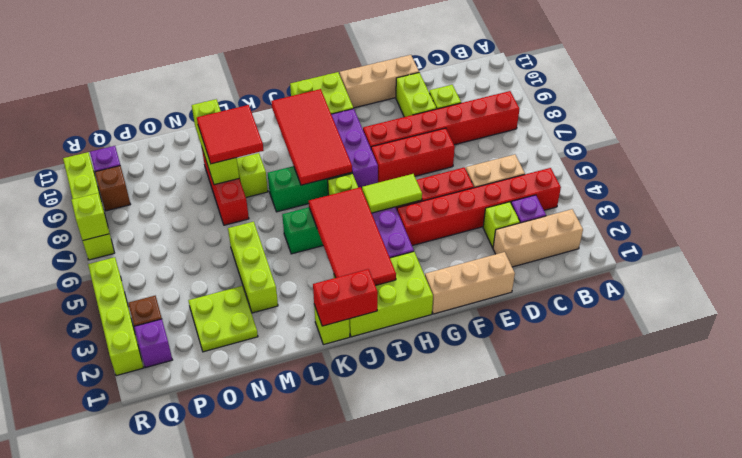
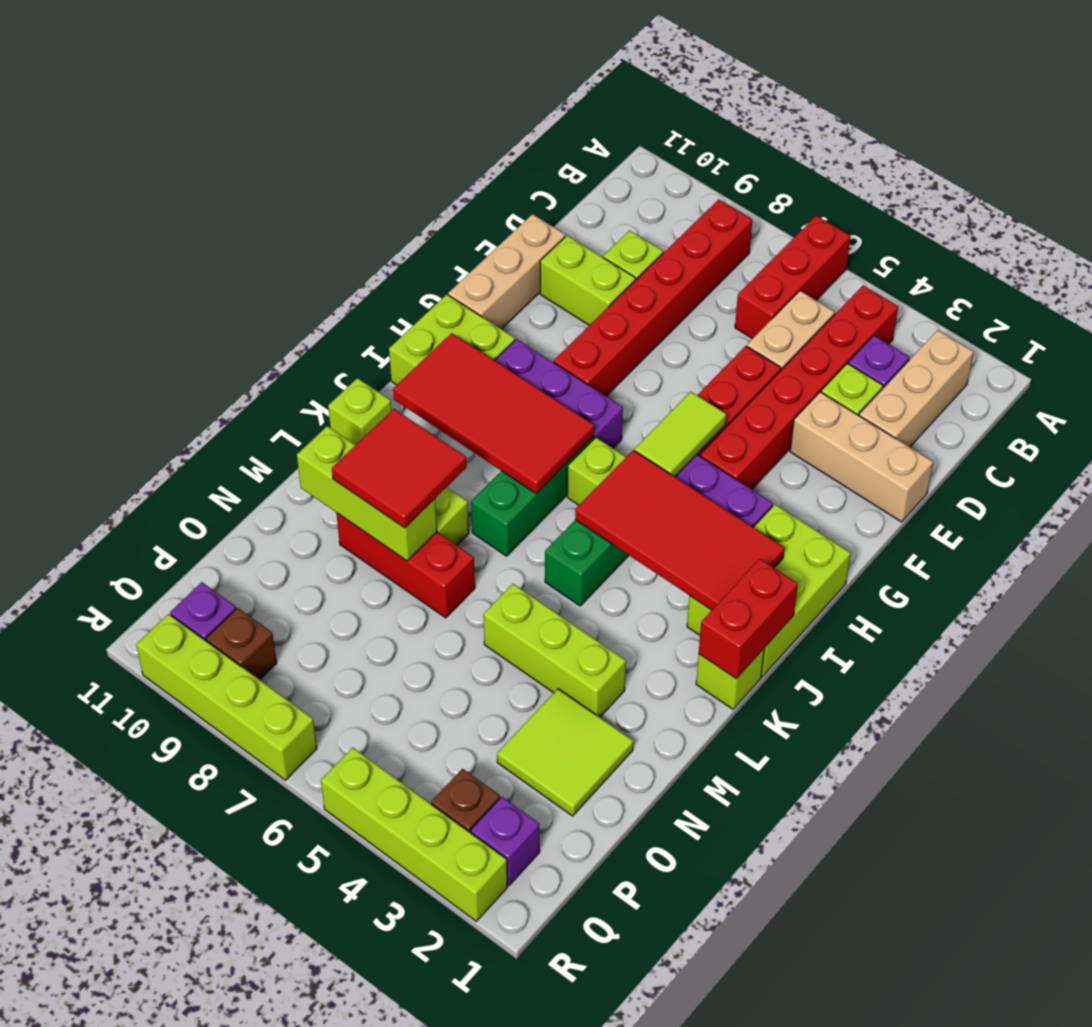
tan brick E1:G1 level 1 -> tan brick E1:E3 level 1
red brick E7:G7 level 1 -> red brick A6:C6 level 1
lime plate N2:O3 level 1 -> lime tile N2:O3 level 1
lime brick R7 level 2 -> lime brick K11 level 1

